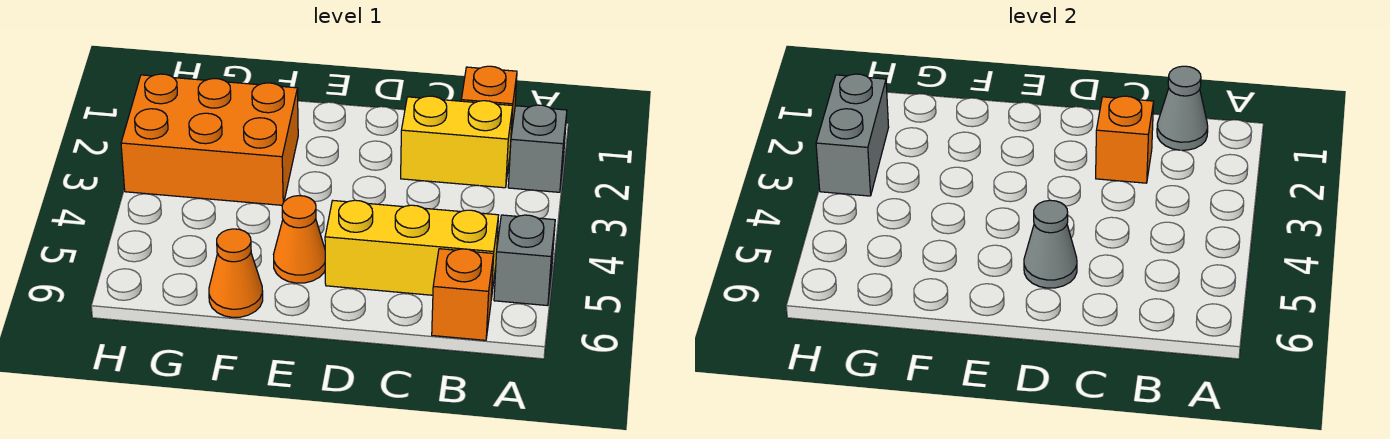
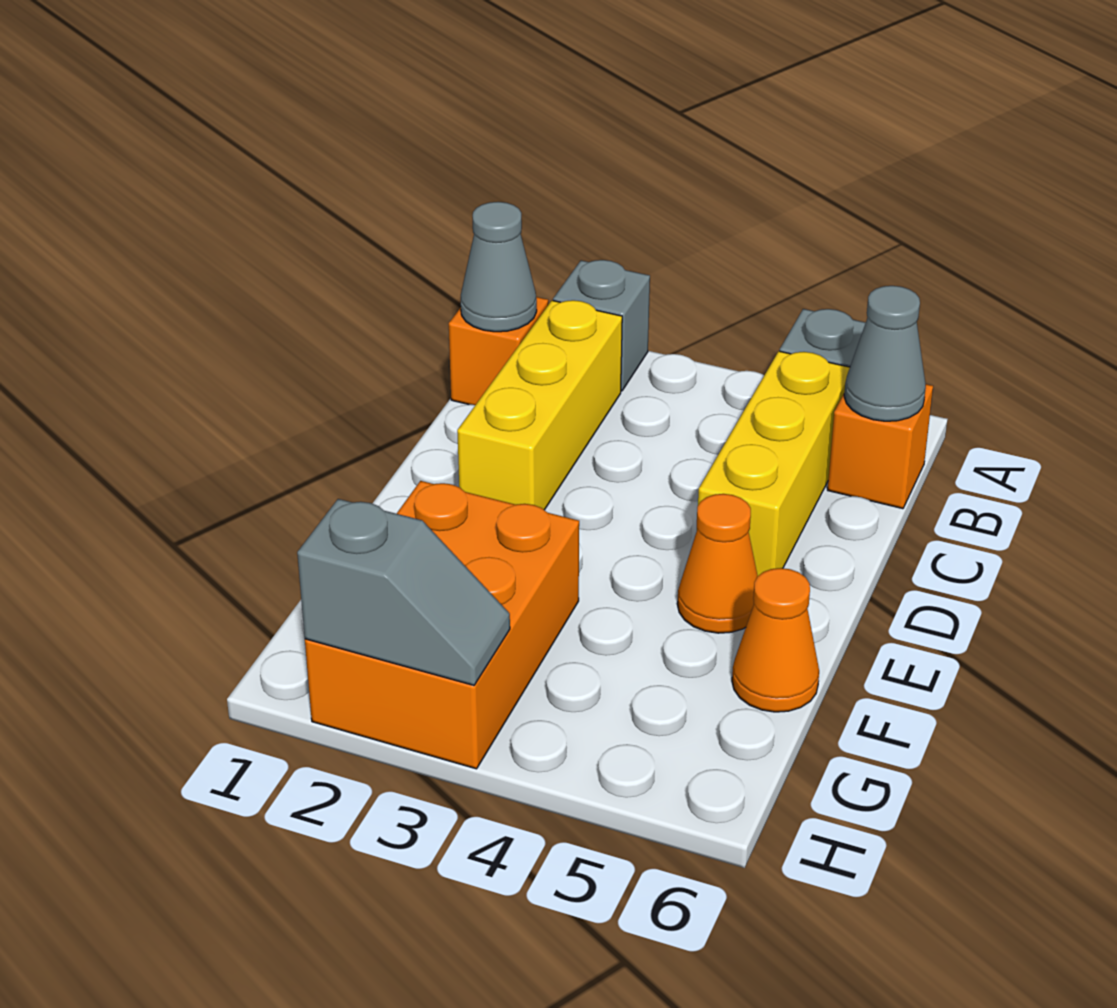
yellow brick B2:C2 level 1 -> yellow brick B2:D2 level 1
orange brick C2 level 2 -> none
grey cone D5 level 2 -> grey cone B6 level 2
grey brick H2:H3 level 2 -> grey slope H2:H3 level 2 top 2

